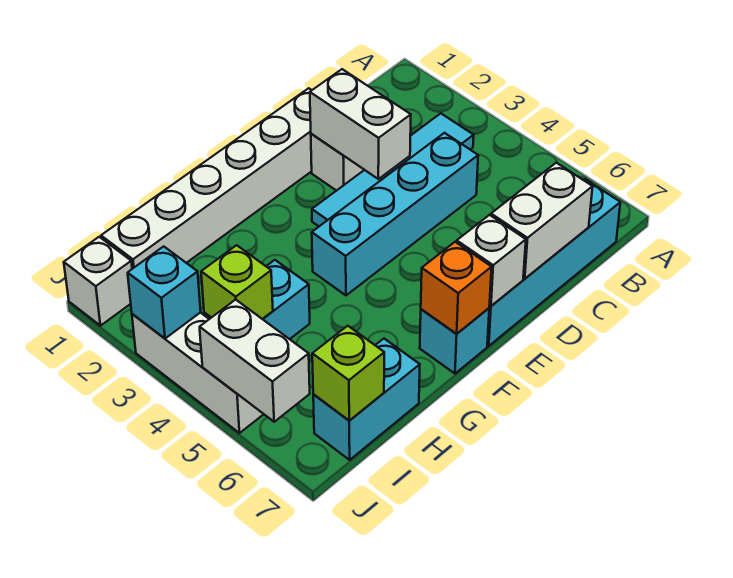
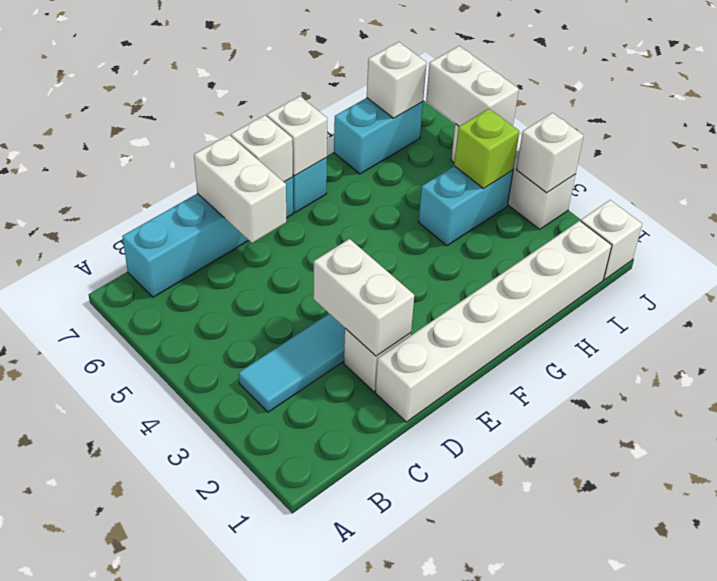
cyan brick C4:F4 level 1 -> none
white brick C7:D7 level 2 -> white brick D6:D7 level 2
orange brick F7 level 2 -> white brick F7 level 2
lime brick I7 level 2 -> white brick I7 level 2
cyan brick J3 level 2 -> white brick J3 level 2

